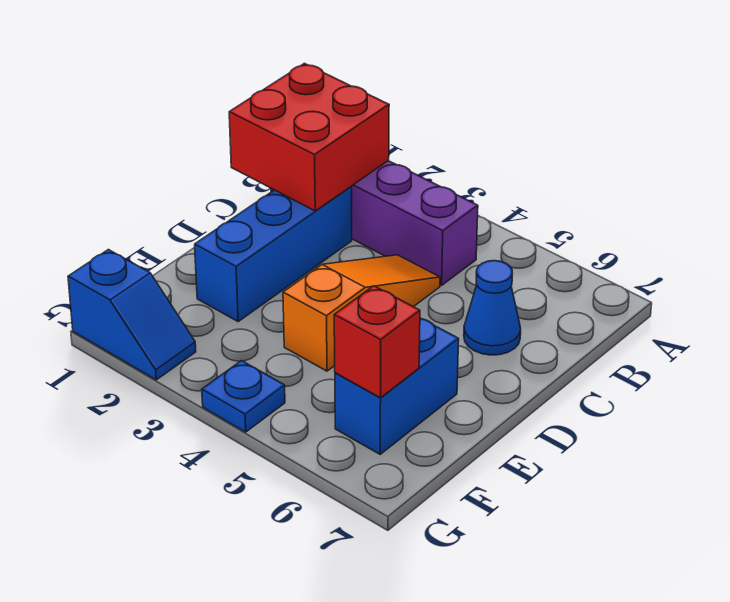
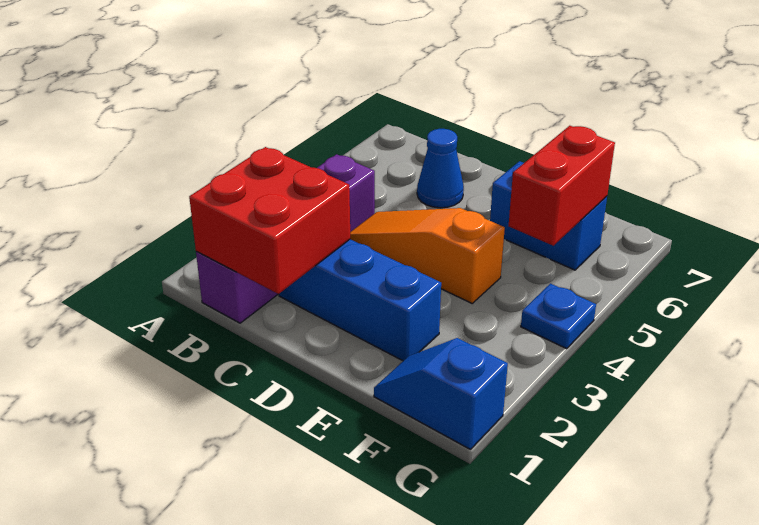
red brick F6 level 2 -> red brick F5:F6 level 2
blue slope G1:G2 level 1 top 1 -> blue slope F1:G1 level 1 top G

